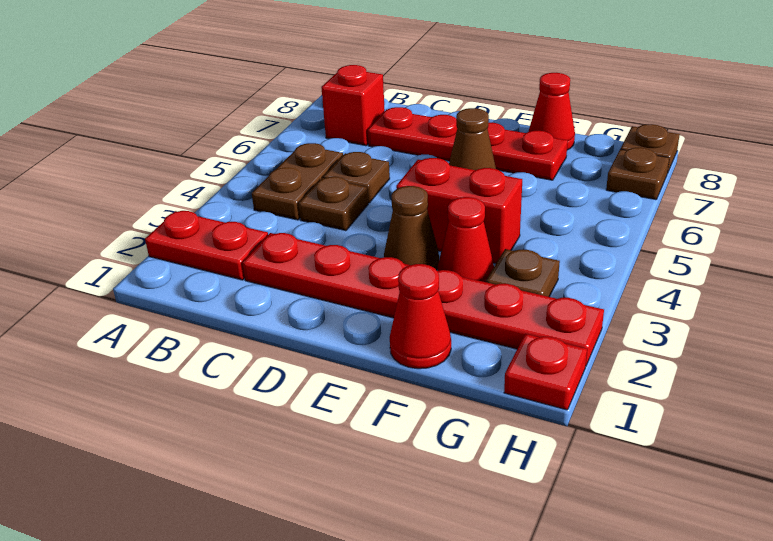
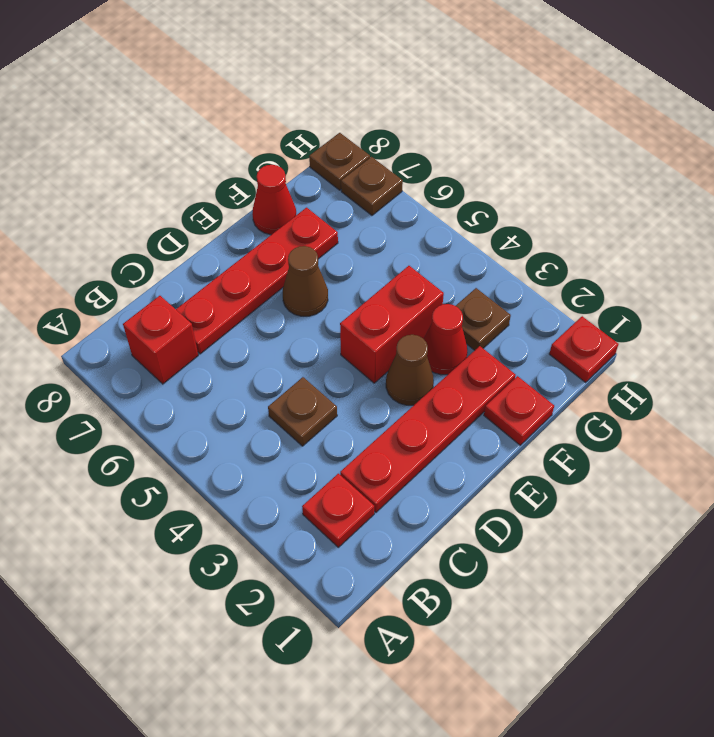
red plate A2:B2 level 1 -> red plate B2 level 1
brown plate B4:B5 level 1 -> none
red plate C2:H2 level 1 -> red plate C2:F2 level 1
brown plate C5 level 1 -> none
red cone F1 level 1 -> red plate F1 level 1

